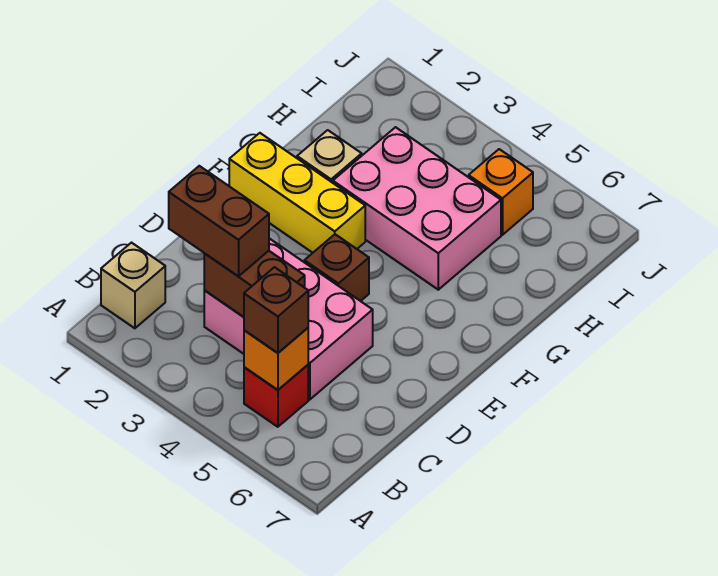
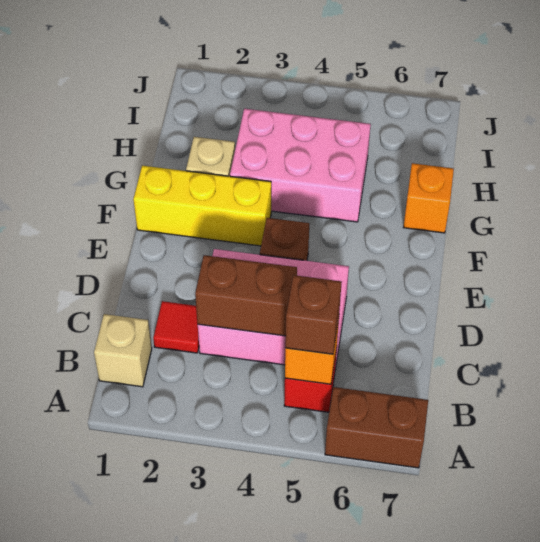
none -> red tile C2 level 1
brown brick C2:C3 level 3 -> brown brick A6:A7 level 1
orange brick I5 level 1 -> orange brick G7 level 1

